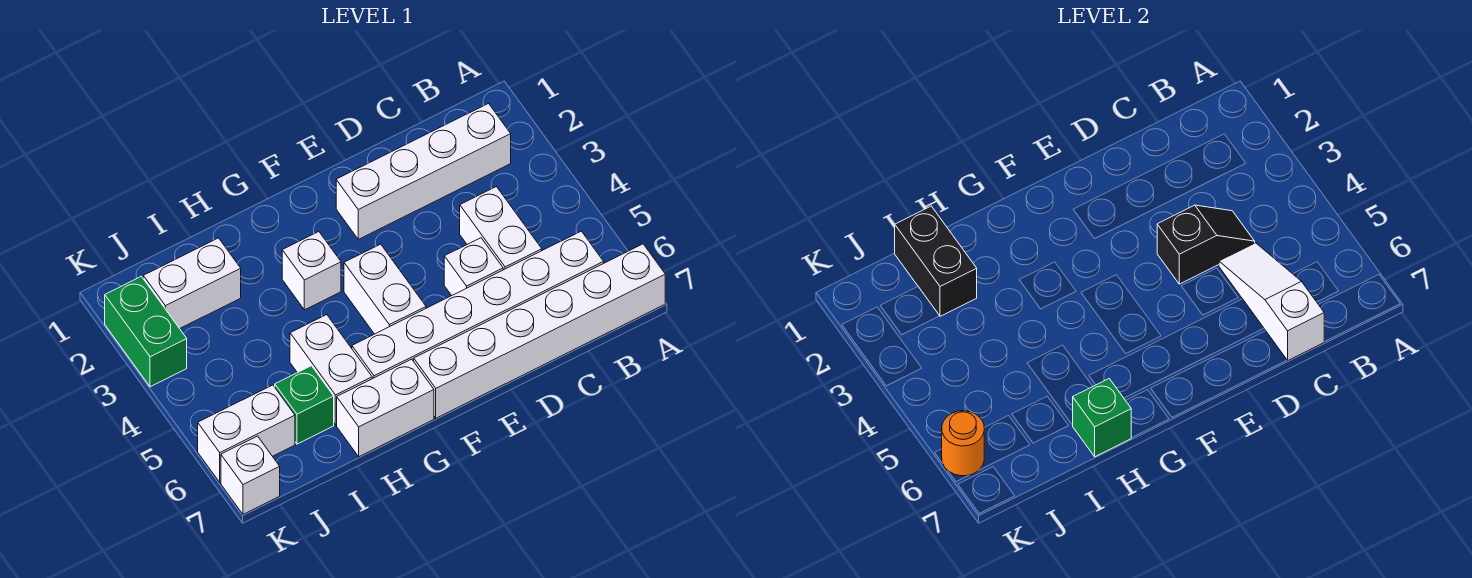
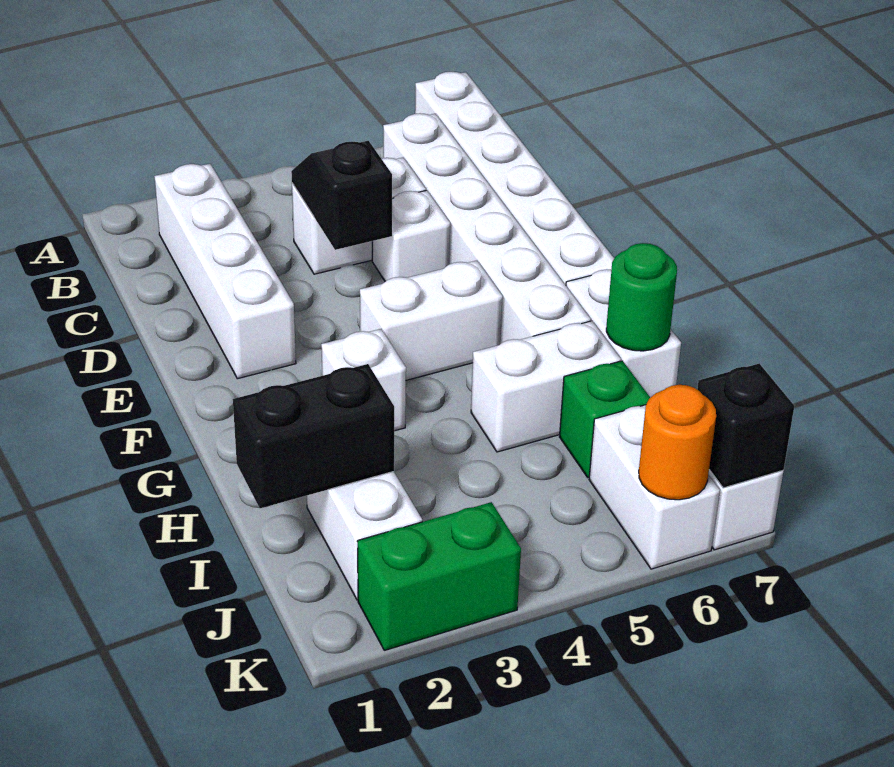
white slope C5:C7 level 2 top 7 -> none
green brick H7 level 2 -> green round brick H7 level 2
none -> black brick K7 level 2

